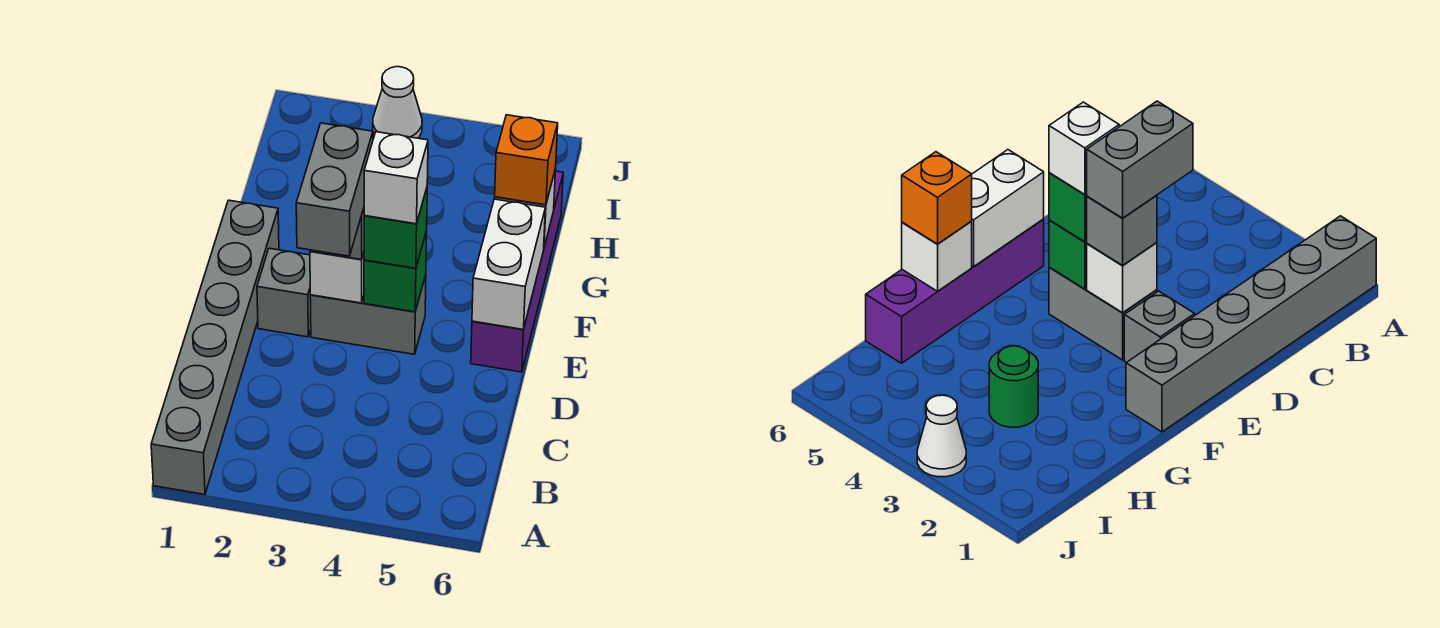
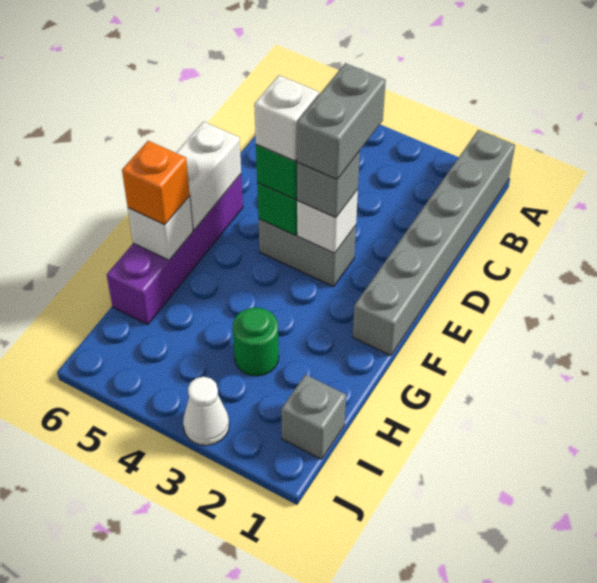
grey brick E2 level 1 -> grey brick I1 level 1

